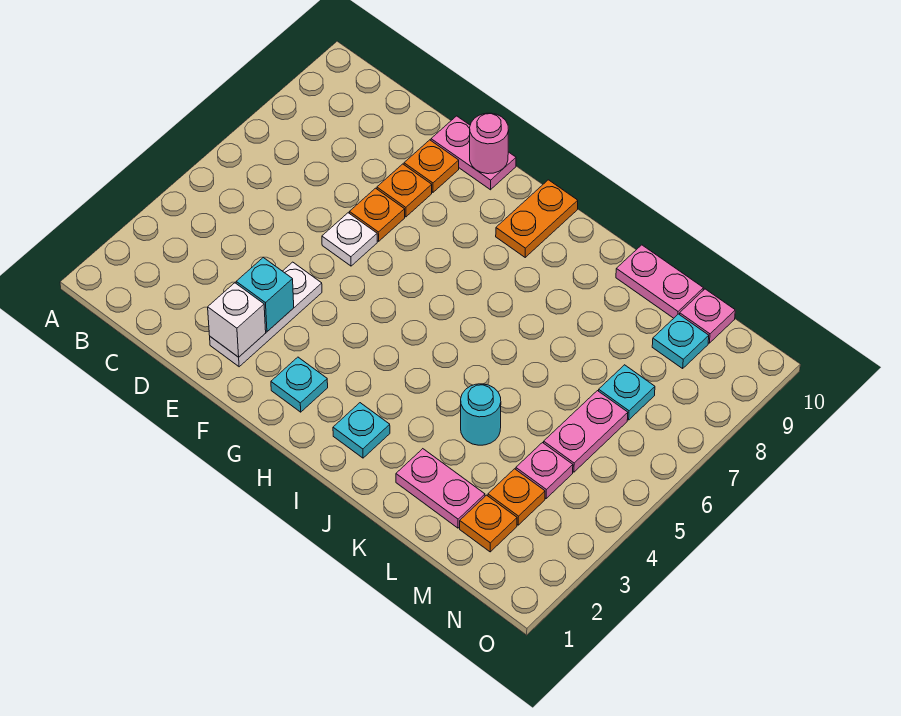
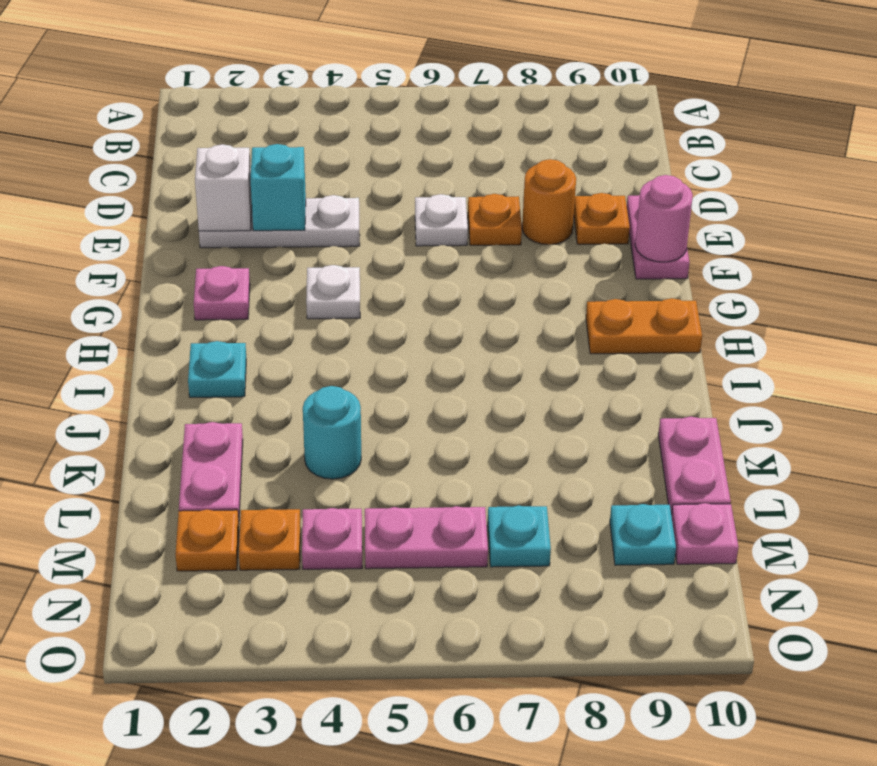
orange plate E8 level 1 -> orange round brick E8 level 1
cyan plate G2 level 1 -> pink plate G2 level 1
none -> white plate G4 level 1

